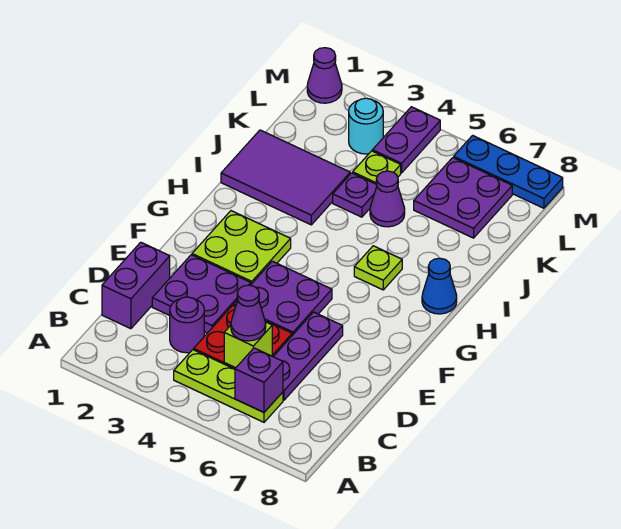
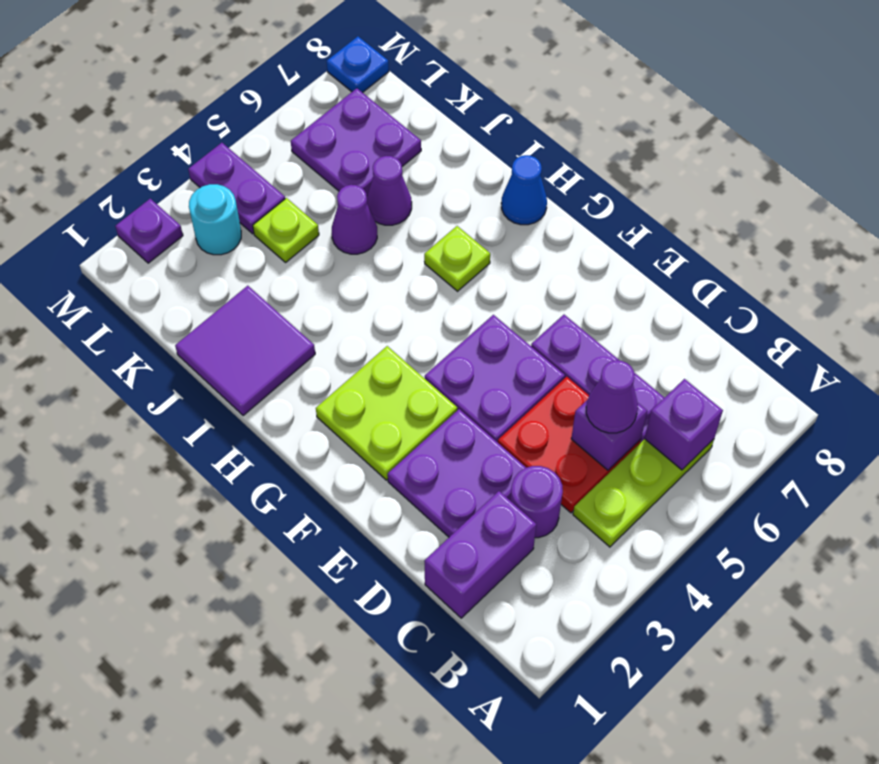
purple brick C1:D1 level 1 -> purple brick C1:C2 level 1
lime brick C5 level 2 -> purple brick C5 level 2
purple tile I1:J3 level 1 -> purple tile I1:J2 level 1
purple plate J4 level 1 -> purple plate M2 level 1
purple cone M1 level 1 -> purple cone J6 level 1
blue plate M6:M8 level 1 -> blue plate M8 level 1

